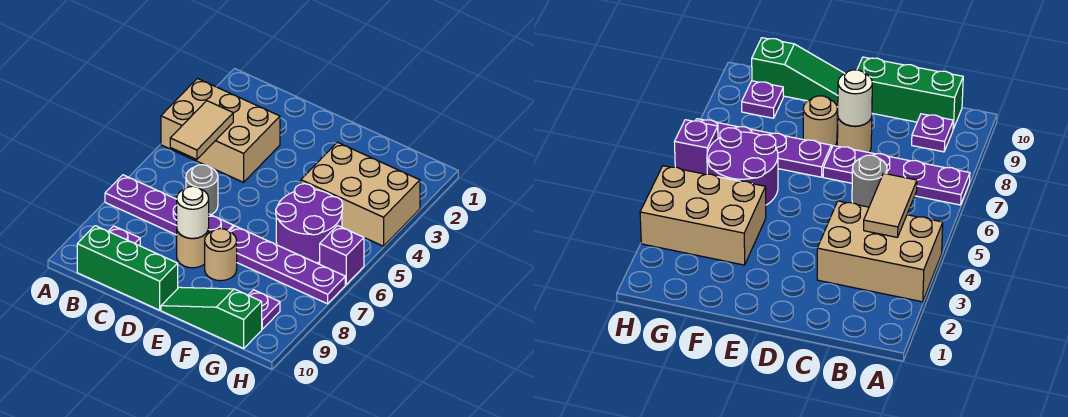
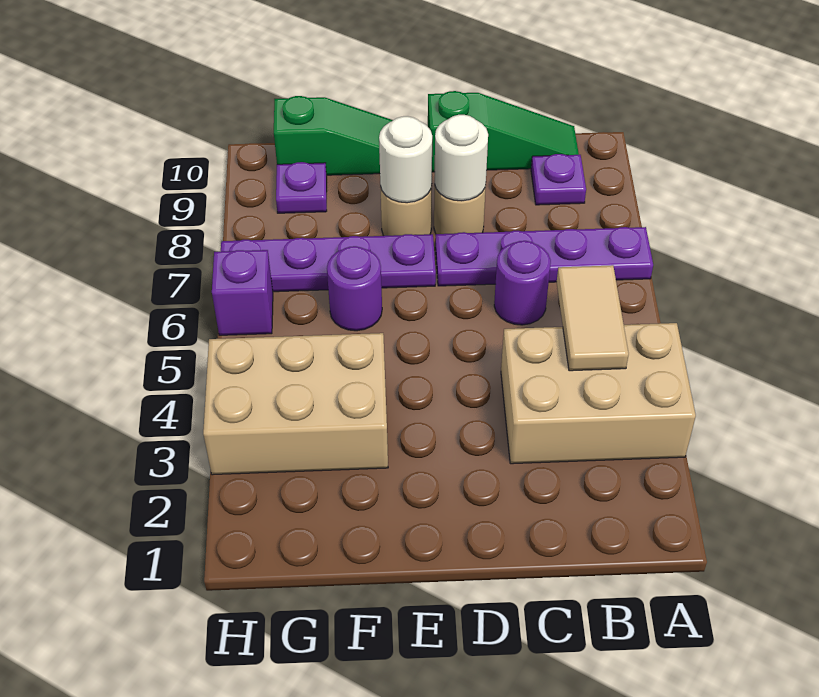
green brick B10:D10 level 1 -> green slope B10:D10 level 1 top D
grey round brick C6 level 1 -> purple round brick C6 level 1
none -> white round brick E8 level 2
purple round brick F5:G6 level 1 -> purple round brick F6 level 1

